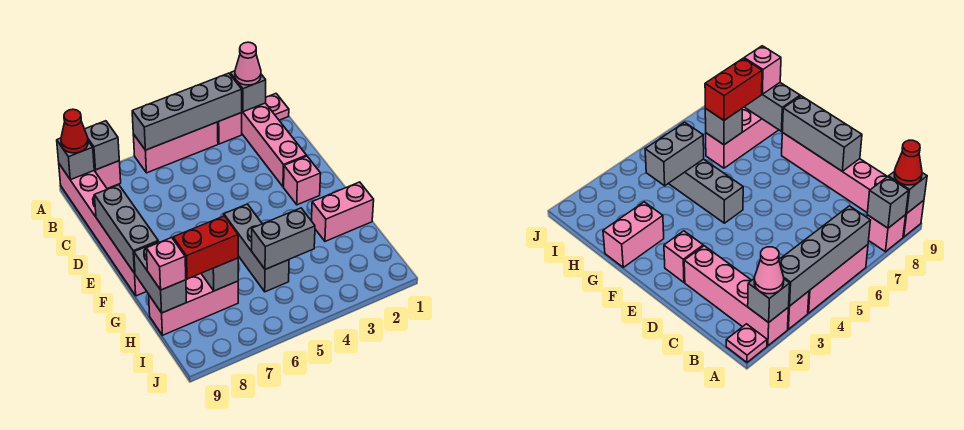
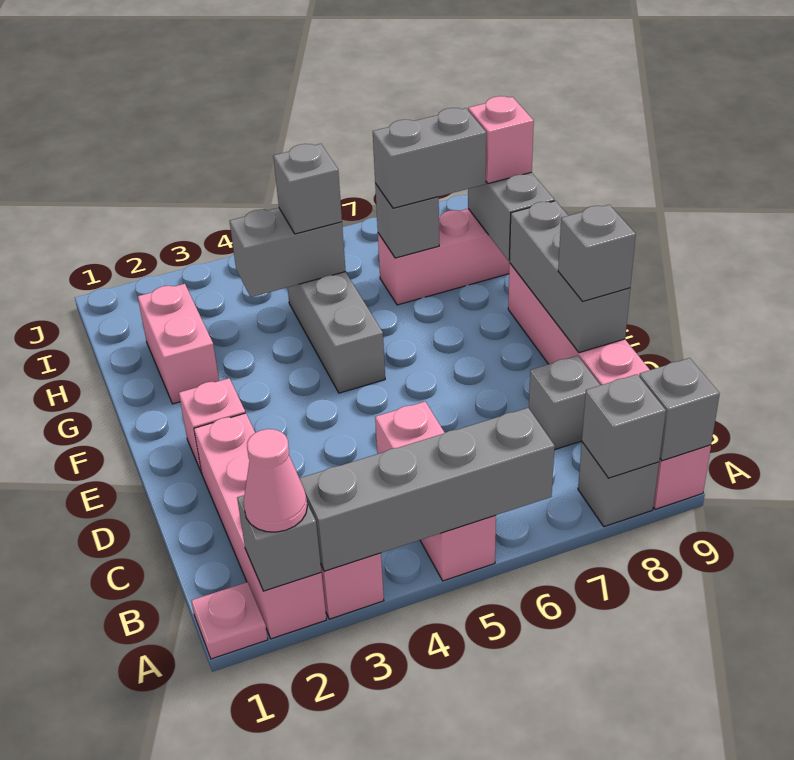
pink brick A4:A6 level 1 -> pink brick A5:C5 level 1
pink brick A8 level 1 -> grey brick A8 level 1
red cone A9 level 3 -> none
none -> grey brick C8 level 1
none -> grey brick D9 level 3
pink brick G1:G2 level 1 -> pink brick G2:H2 level 1
none -> grey brick H5 level 3
red brick H7:H8 level 3 -> grey brick H7:H8 level 3

